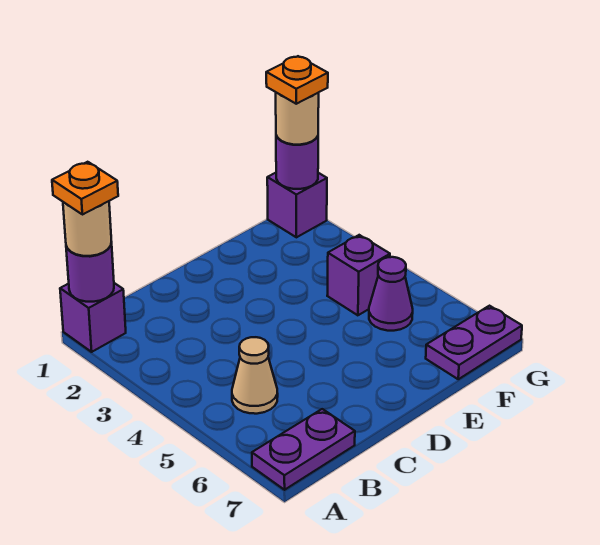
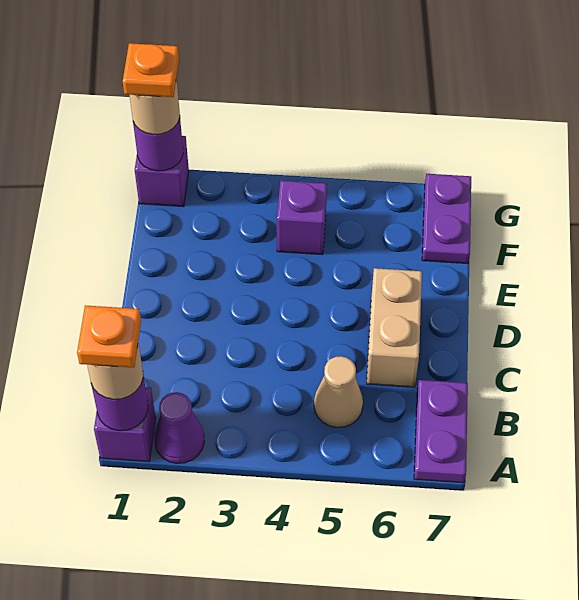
none -> tan brick C6:D6 level 1
purple cone F5 level 1 -> purple cone A2 level 1

